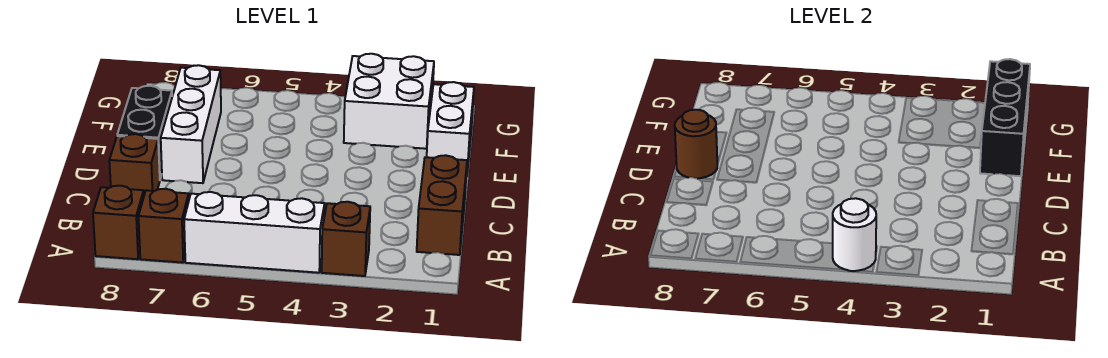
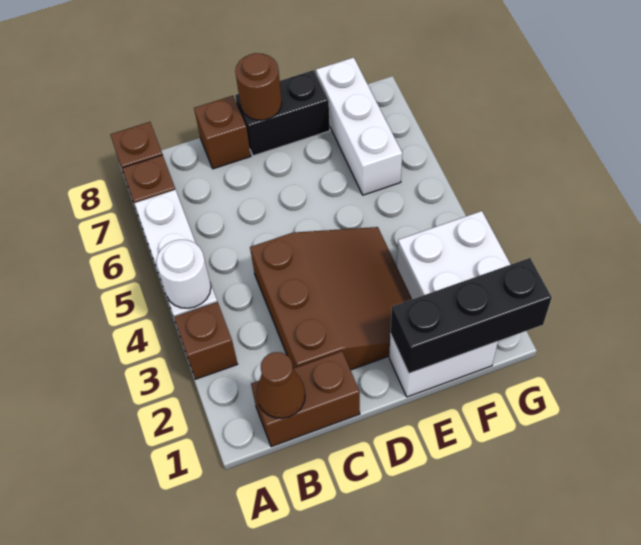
none -> brown cone B1 level 2
none -> brown slope C2:E4 level 1 top C
white brick D7:F7 level 1 -> white brick F6:F8 level 1

